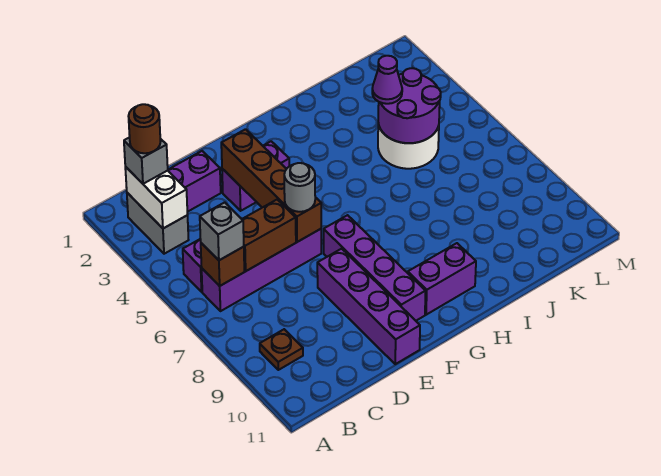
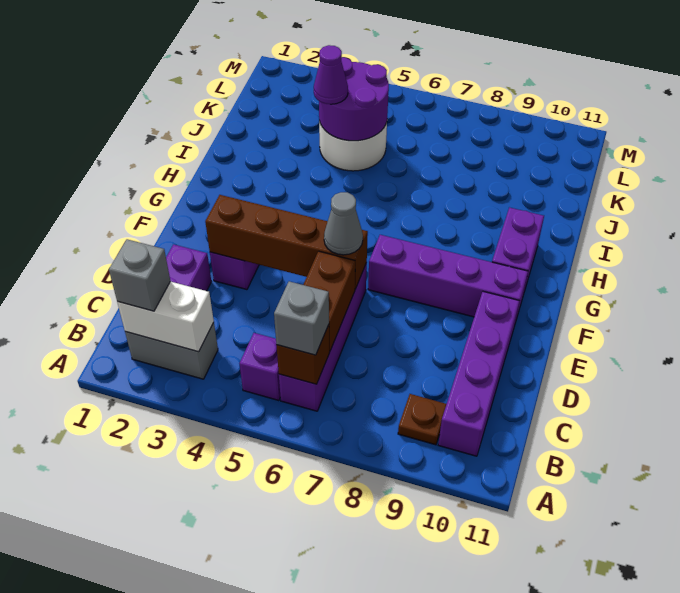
brown round brick B2 level 4 -> none
grey round brick E6 level 3 -> grey cone E6 level 3
purple brick E8:E11 level 1 -> purple brick B10:E10 level 1

